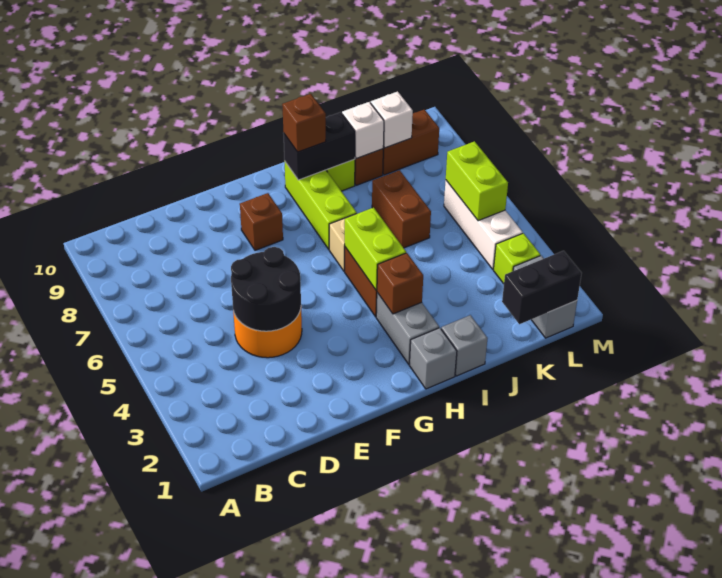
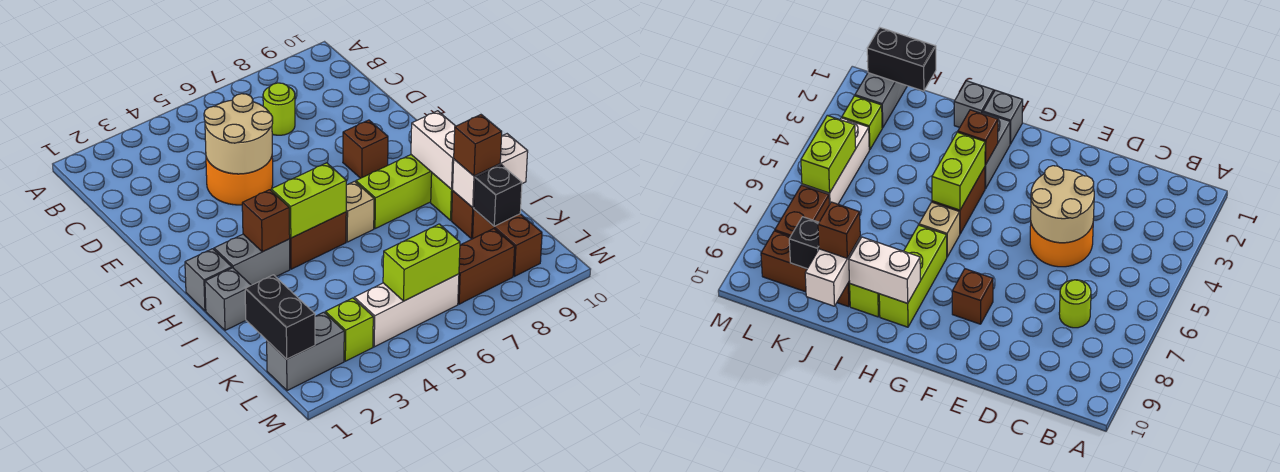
none -> lime round brick C7 level 1
black round brick D4:E5 level 2 -> tan round brick D4:E5 level 2
black brick H9:I9 level 2 -> white brick H9:I9 level 2
brown brick H9 level 3 -> brown brick J9 level 3
brown brick J6:J7 level 1 -> brown brick L7:L8 level 1
white brick J9 level 2 -> white brick J9:J10 level 2
white brick K9 level 2 -> black brick K9 level 2

